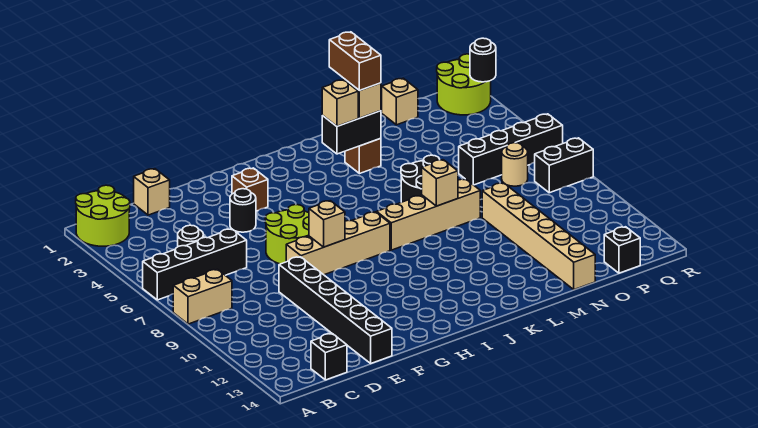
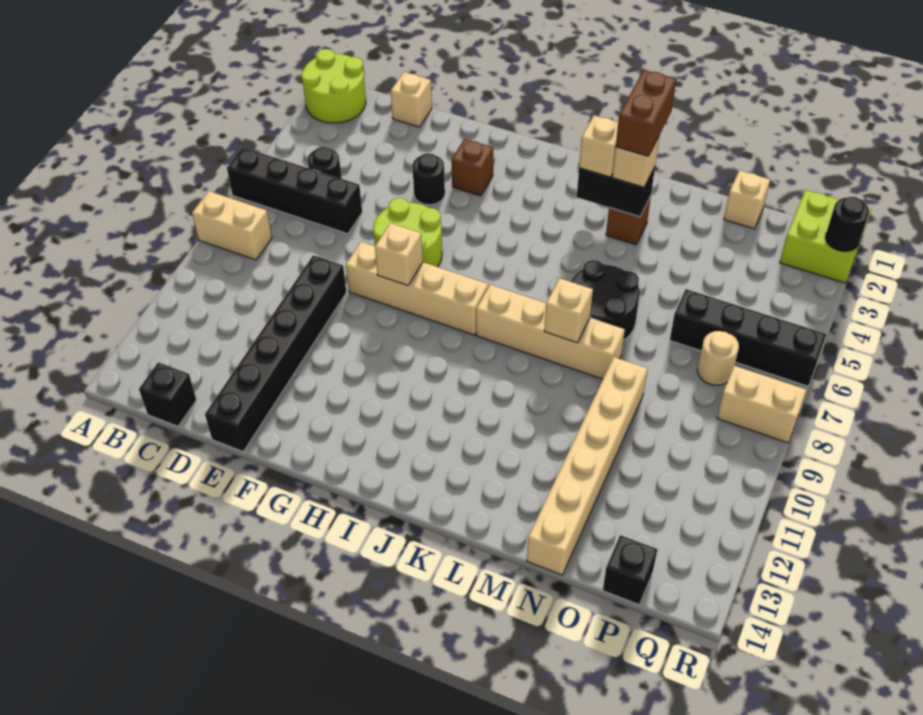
lime round brick Q1:R2 level 1 -> lime brick Q1:R2 level 1
black brick Q8:R8 level 1 -> tan brick Q8:R8 level 1

